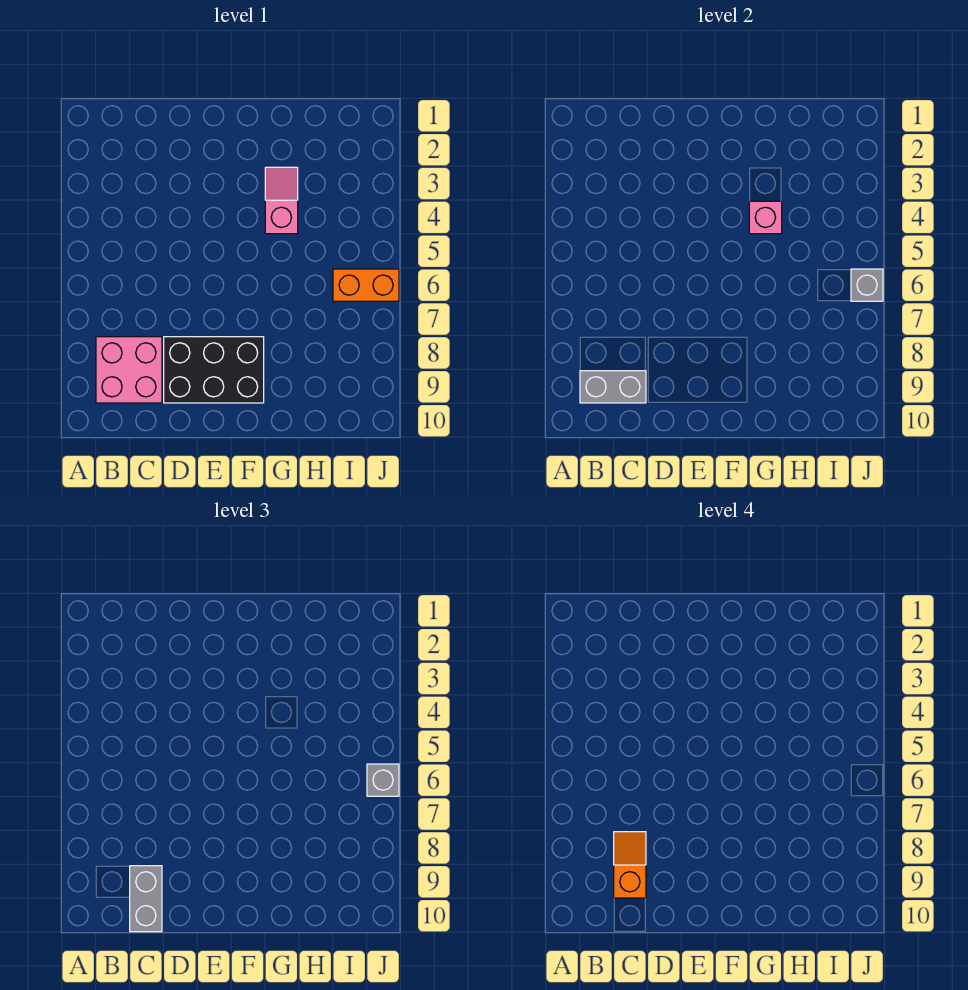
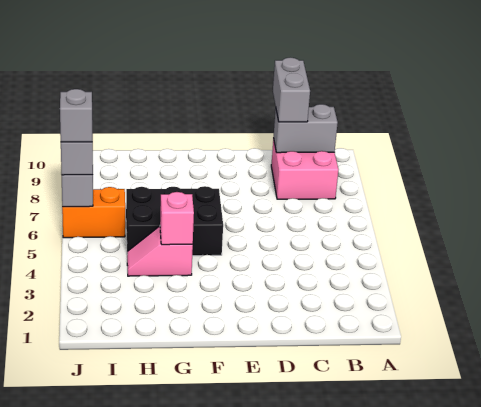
orange slope C8:C9 level 4 top 9 -> none
black brick D8:F9 level 1 -> black brick F5:H6 level 1
pink slope G3:G4 level 1 top 4 -> pink slope G4:H4 level 1 top G
none -> grey brick J6 level 4

